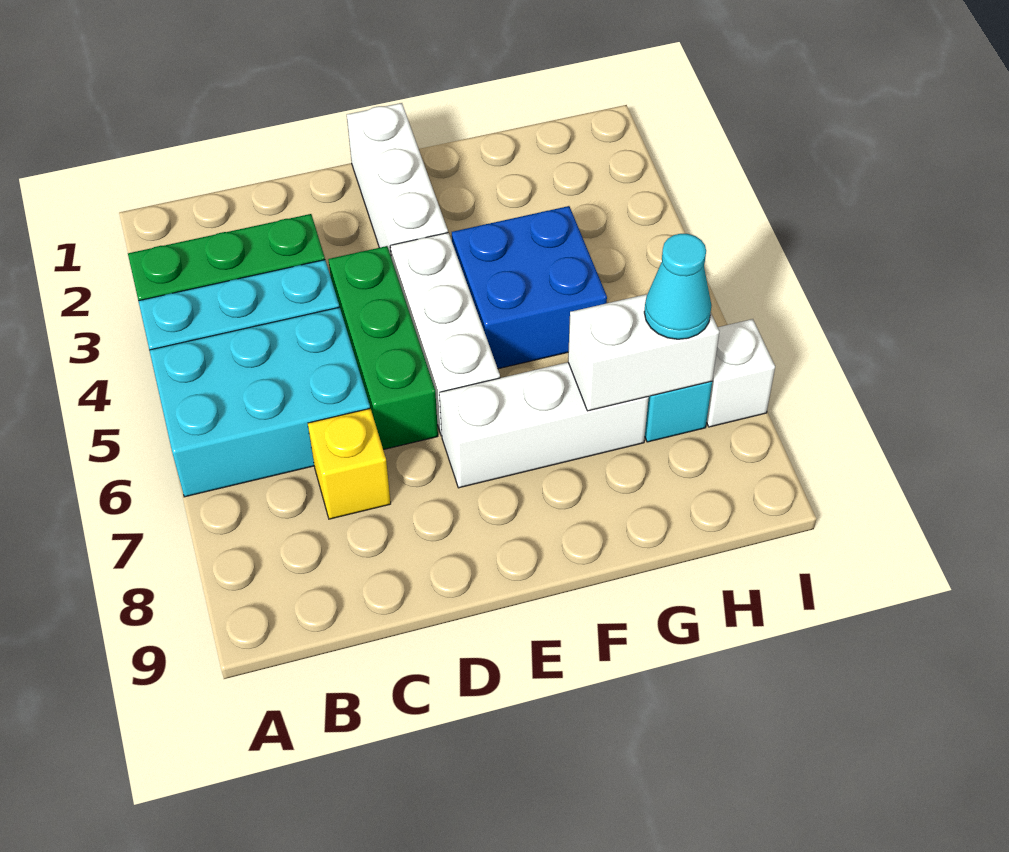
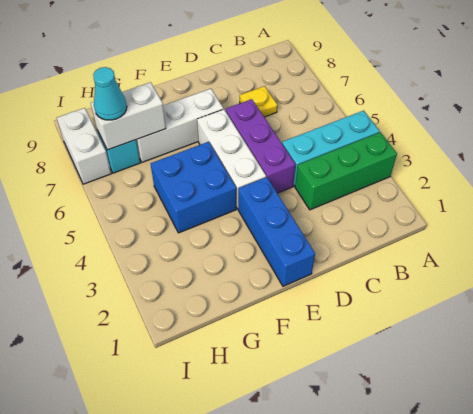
cyan brick A5:C6 level 1 -> none
yellow brick C7 level 1 -> yellow plate C7 level 1
green brick D4:D6 level 1 -> purple brick D4:D6 level 1
white brick E1:E3 level 1 -> blue brick E1:E3 level 1
white brick I7 level 1 -> white brick I7:I8 level 1

